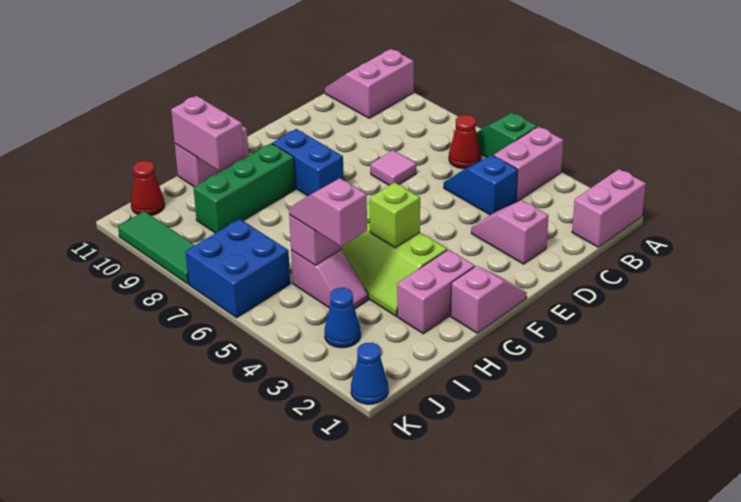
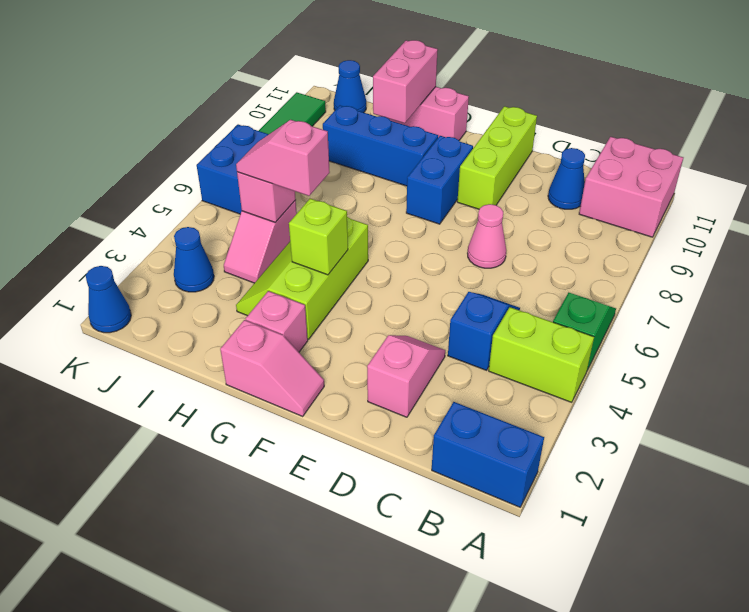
pink brick A1:B1 level 1 -> blue brick A1:B1 level 1
pink brick A4:B4 level 1 -> lime brick A4:B4 level 1
pink slope A10:B11 level 1 top 10 -> pink brick A10:B11 level 1
red cone B6 level 1 -> none
none -> blue cone C10 level 1
pink tile D7 level 1 -> pink cone D7 level 1
none -> lime brick E9:E11 level 1
pink brick G2:H2 level 1 -> pink brick G2 level 1
green brick G9:I9 level 1 -> blue brick G9:I9 level 1
pink slope I4:I5 level 3 top 4 -> pink slope H5:I5 level 3 top H
red cone J11 level 1 -> blue cone J11 level 1

